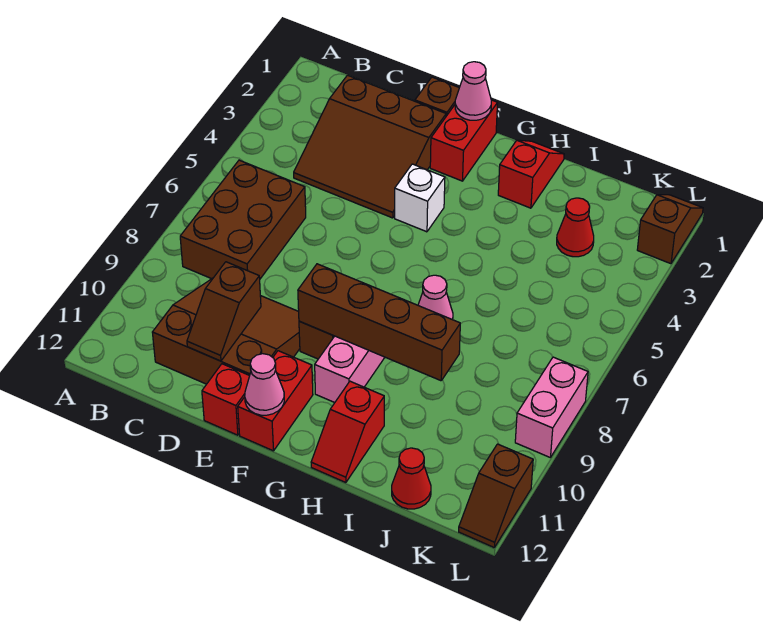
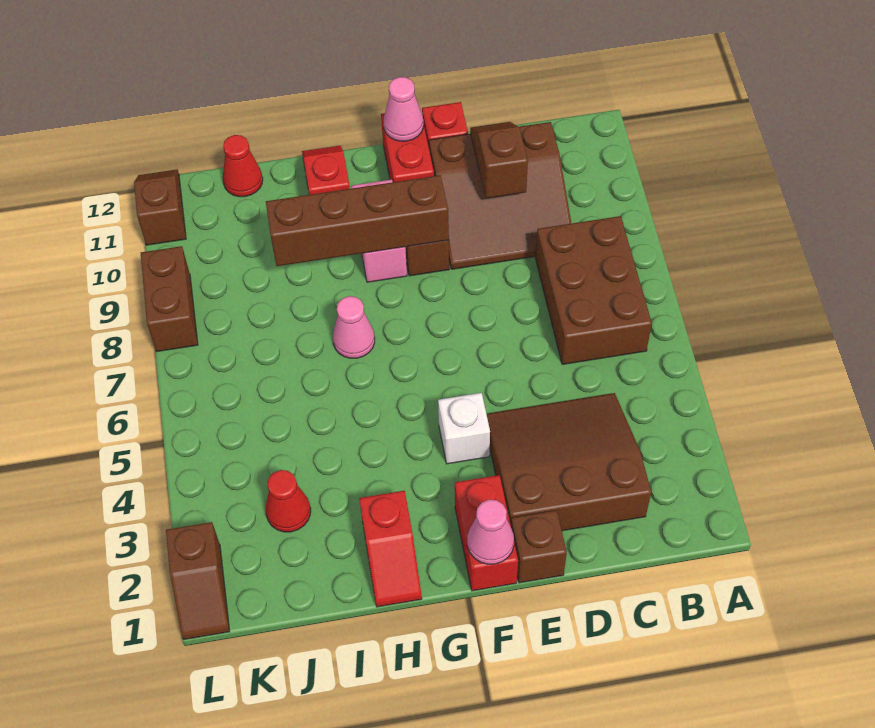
pink brick L8:L9 level 1 -> brown brick L8:L9 level 1

